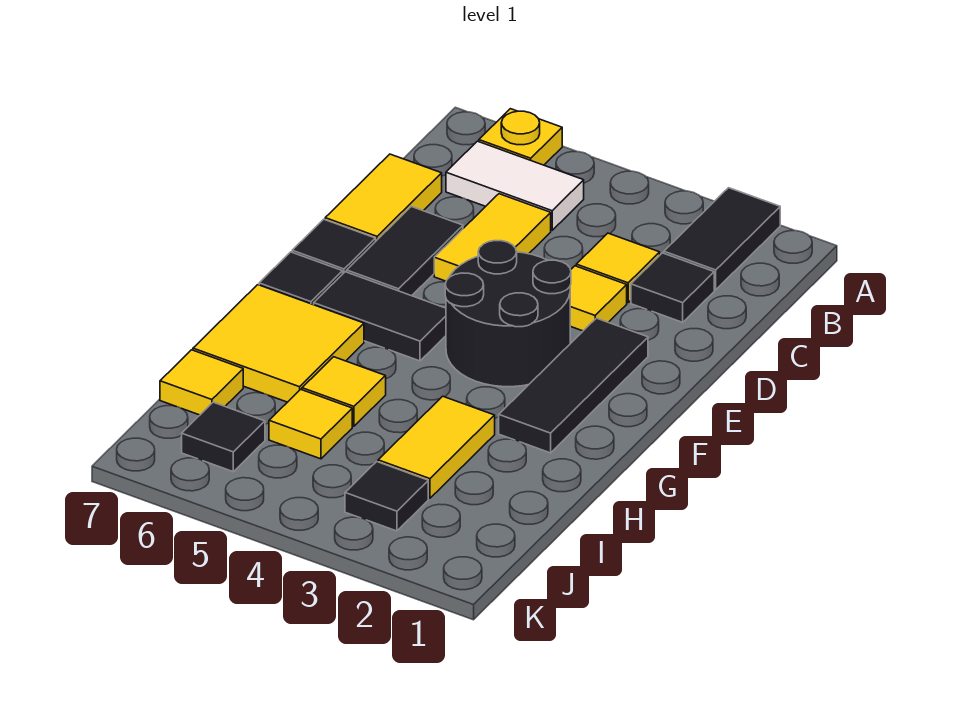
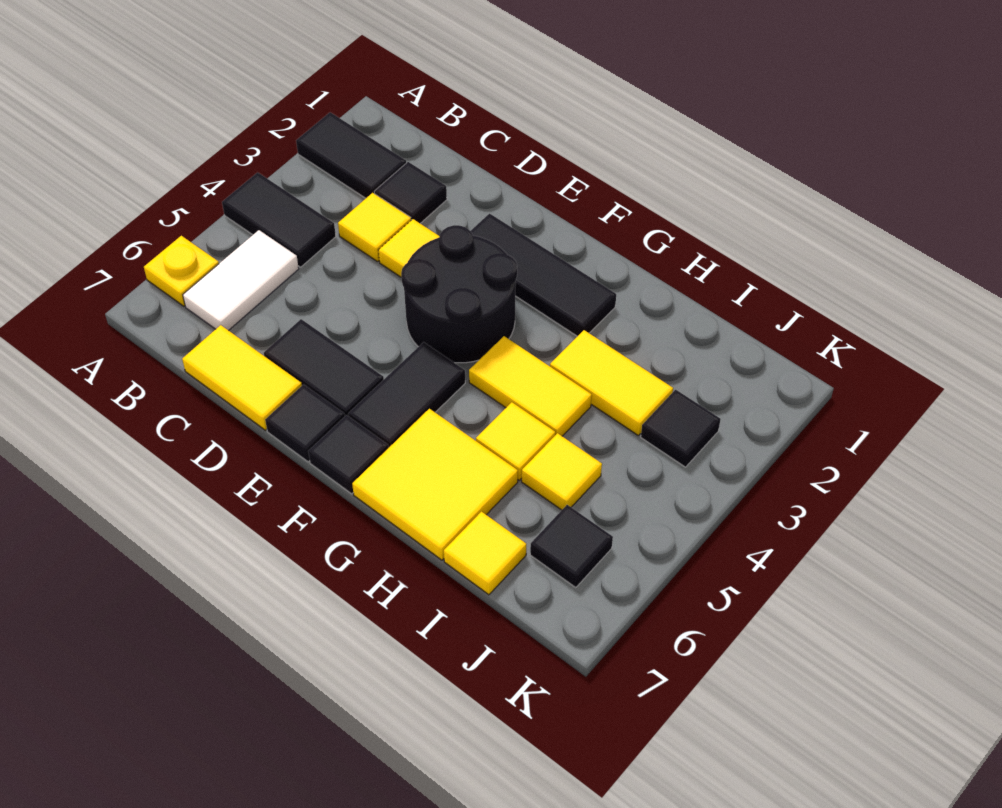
none -> black tile A4:B4 level 1
yellow tile C5:D5 level 1 -> yellow tile G4:H4 level 1

